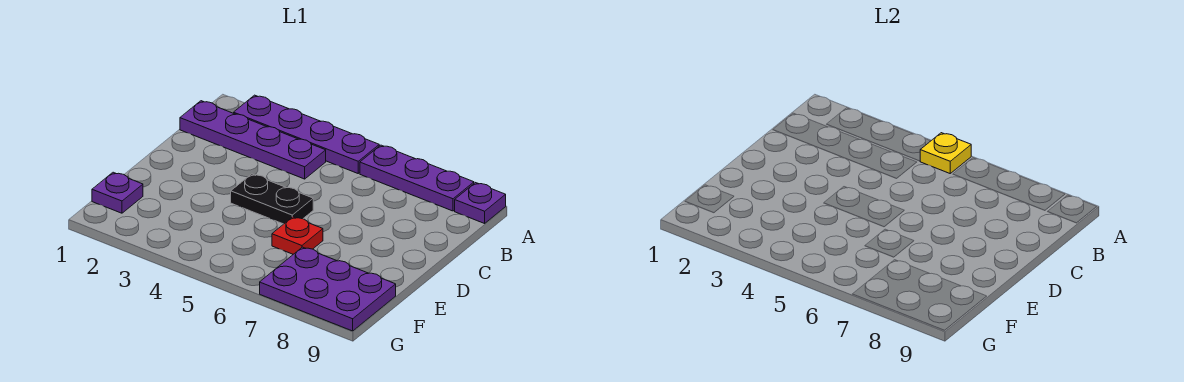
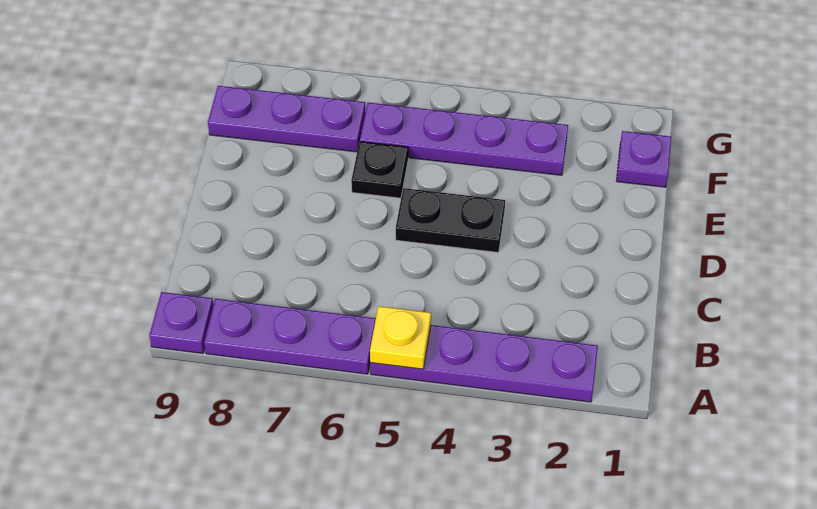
purple plate B1:B4 level 1 -> purple plate F3:F6 level 1
red plate E6 level 1 -> black plate E6 level 1
purple plate F7:G9 level 1 -> purple plate F7:F9 level 1

